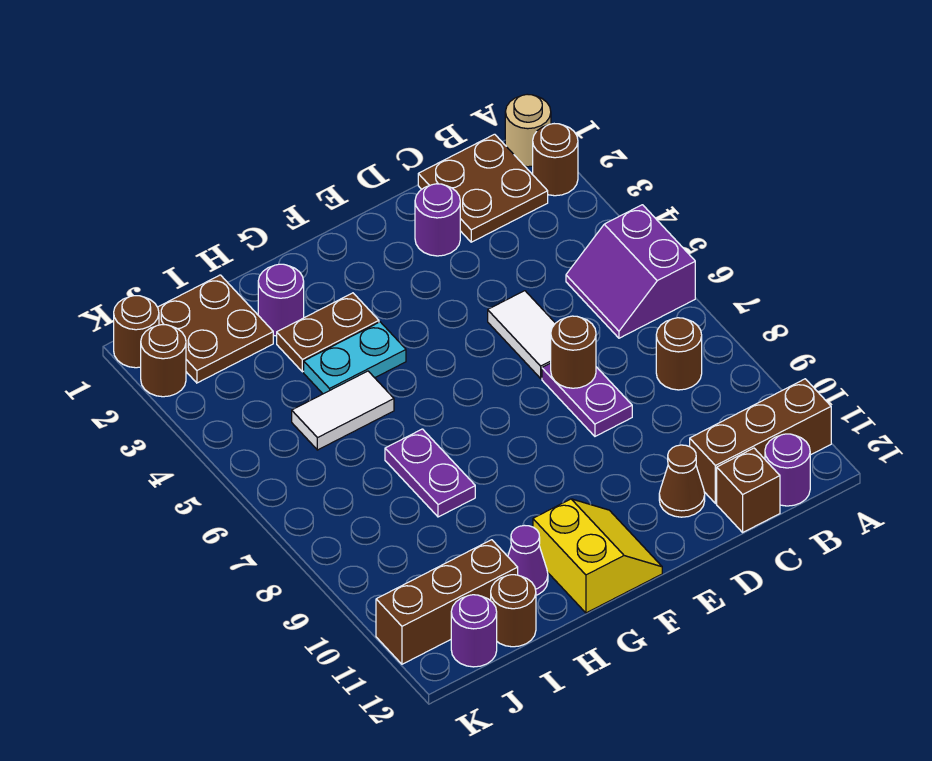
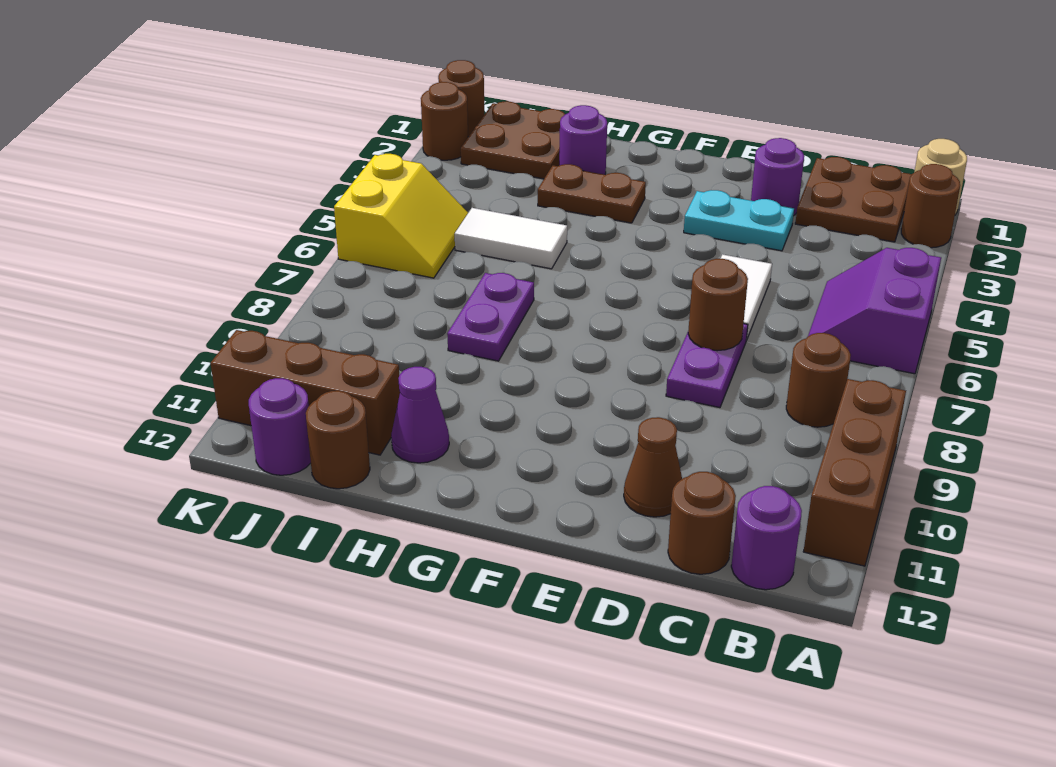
brown brick A11:C11 level 1 -> brown brick A9:A11 level 1
brown brick C12 level 1 -> brown round brick C12 level 1
yellow slope F11:G12 level 1 top G -> yellow slope J5:K6 level 1 top K
cyan plate G4:H4 level 1 -> cyan plate D3:E3 level 1

